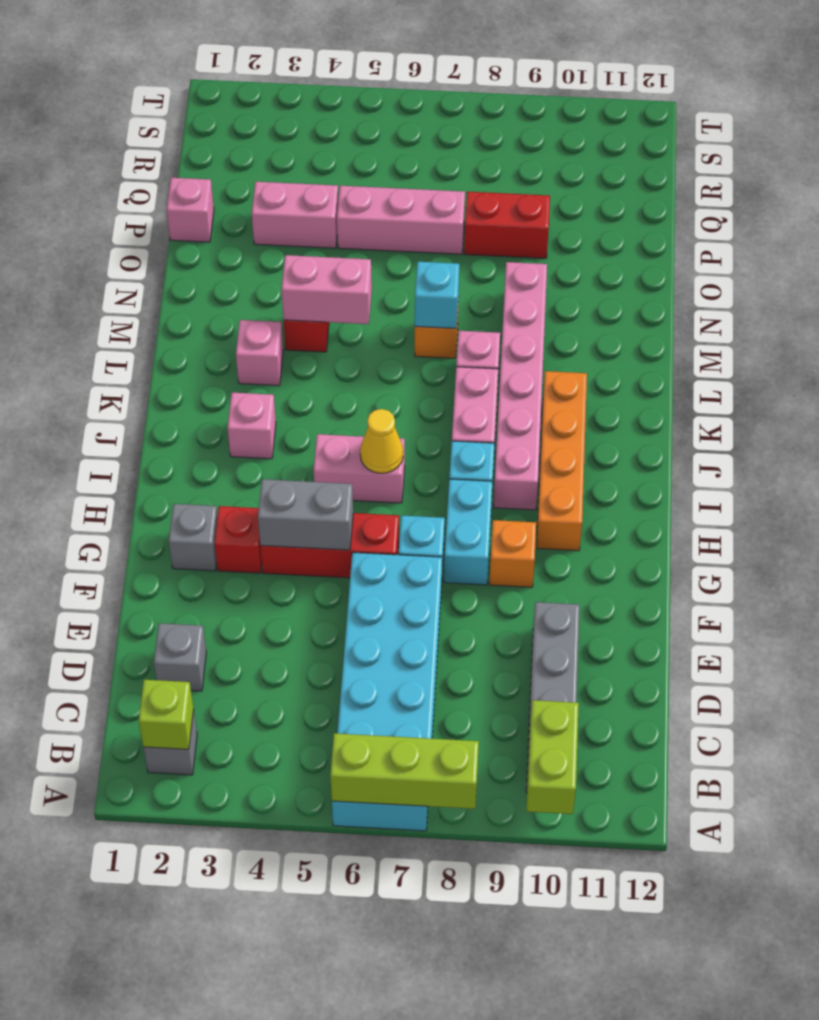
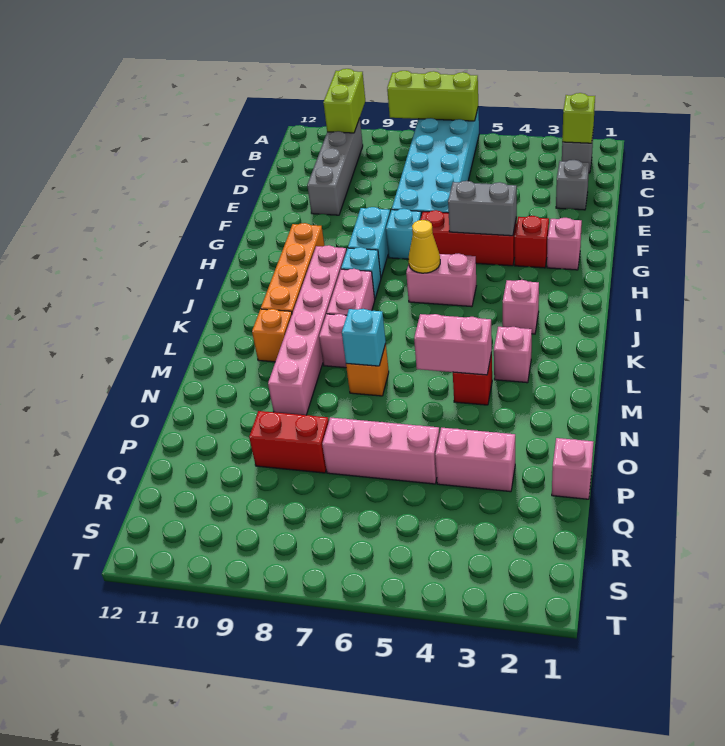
grey brick G2 level 1 -> pink brick G2 level 1
orange brick G9 level 1 -> orange brick L10 level 1

